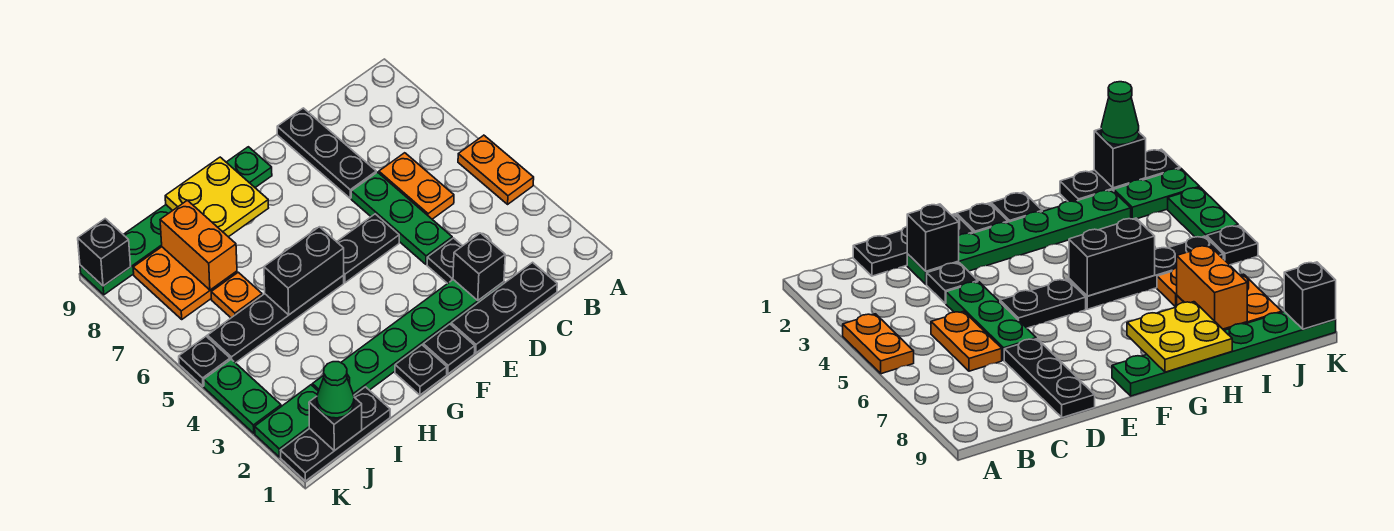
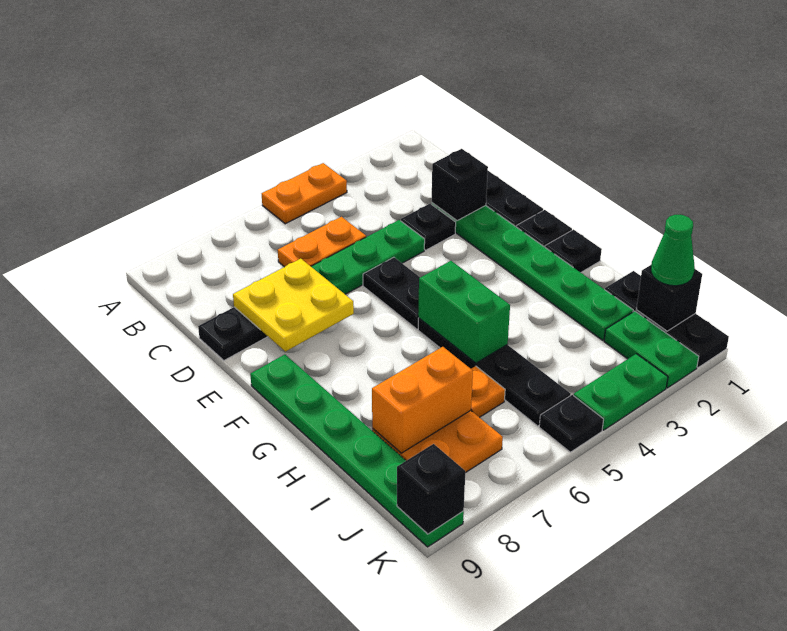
black brick G5:H5 level 2 -> green brick G5:H5 level 2
yellow plate G8:H9 level 2 -> yellow plate D7:E8 level 2

